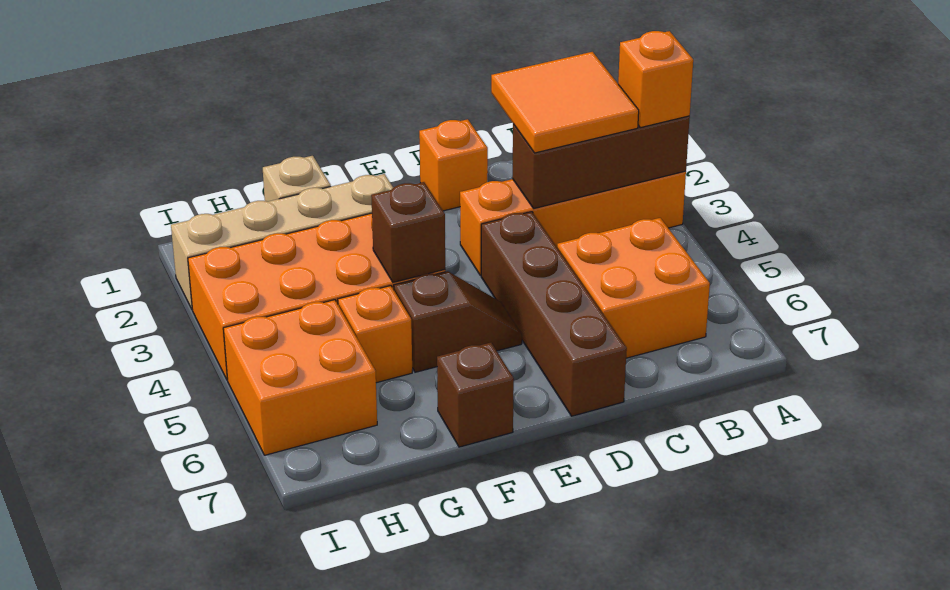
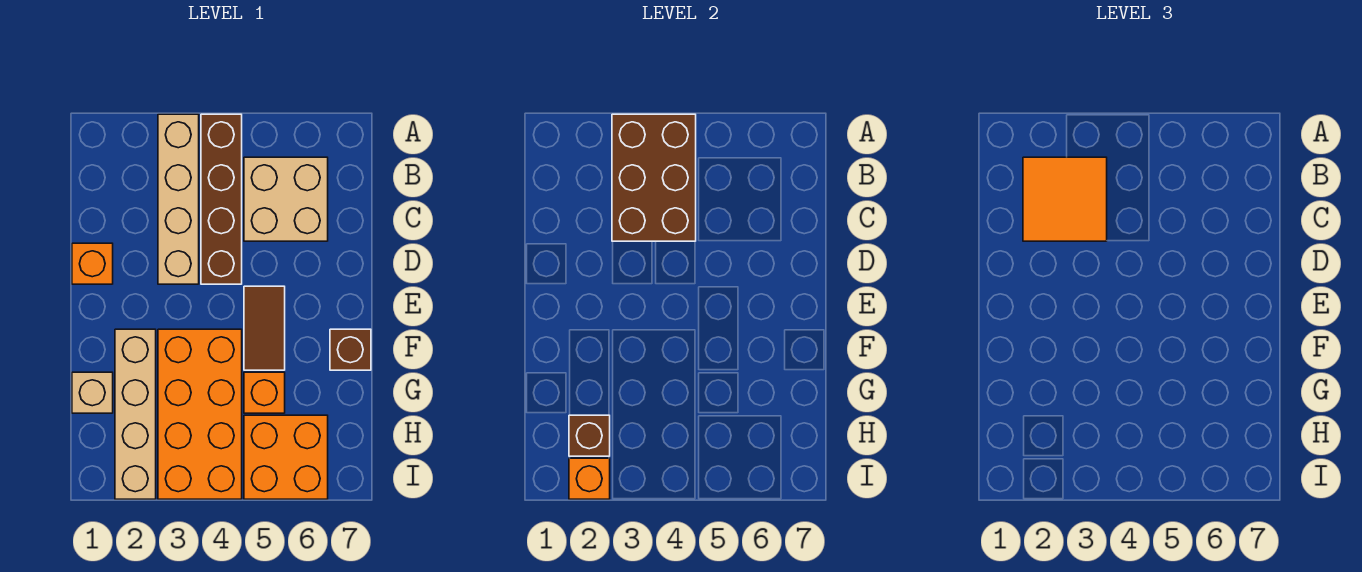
orange brick A3:D3 level 1 -> tan brick A3:D3 level 1
brown brick A3:C3 level 2 -> brown brick A3:C4 level 2
orange brick A3 level 3 -> orange brick I2 level 2
orange brick B5:C6 level 1 -> tan brick B5:C6 level 1
brown brick D4:D7 level 1 -> brown brick A4:D4 level 1
brown slope E5:F5 level 1 top F -> brown tile E5:F5 level 1
brown brick F4 level 2 -> brown brick H2 level 2

